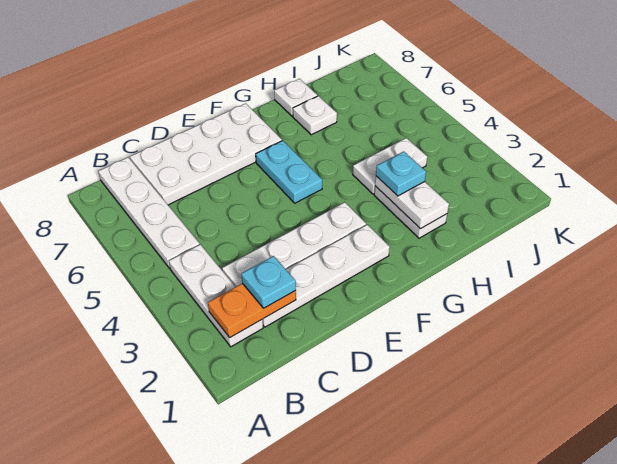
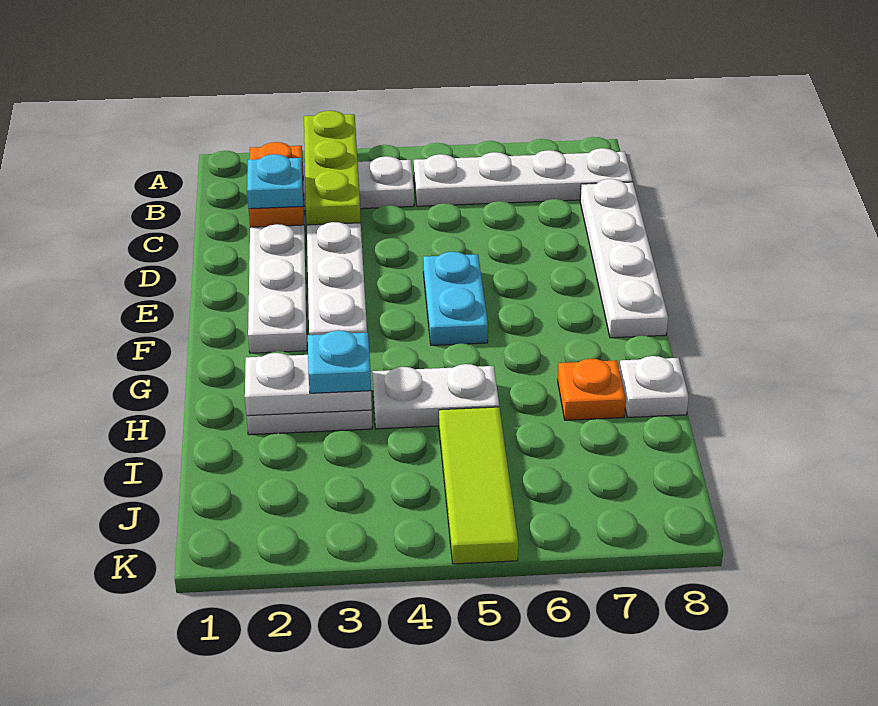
none -> lime plate A3:C3 level 2
white plate C7:F8 level 1 -> white plate C8:F8 level 1
cyan plate F5:F6 level 1 -> cyan plate E5:F5 level 1
white plate H4:I4 level 1 -> white plate H4:H5 level 1
white plate H7 level 1 -> orange plate H7 level 1
none -> lime tile I5:K5 level 1

